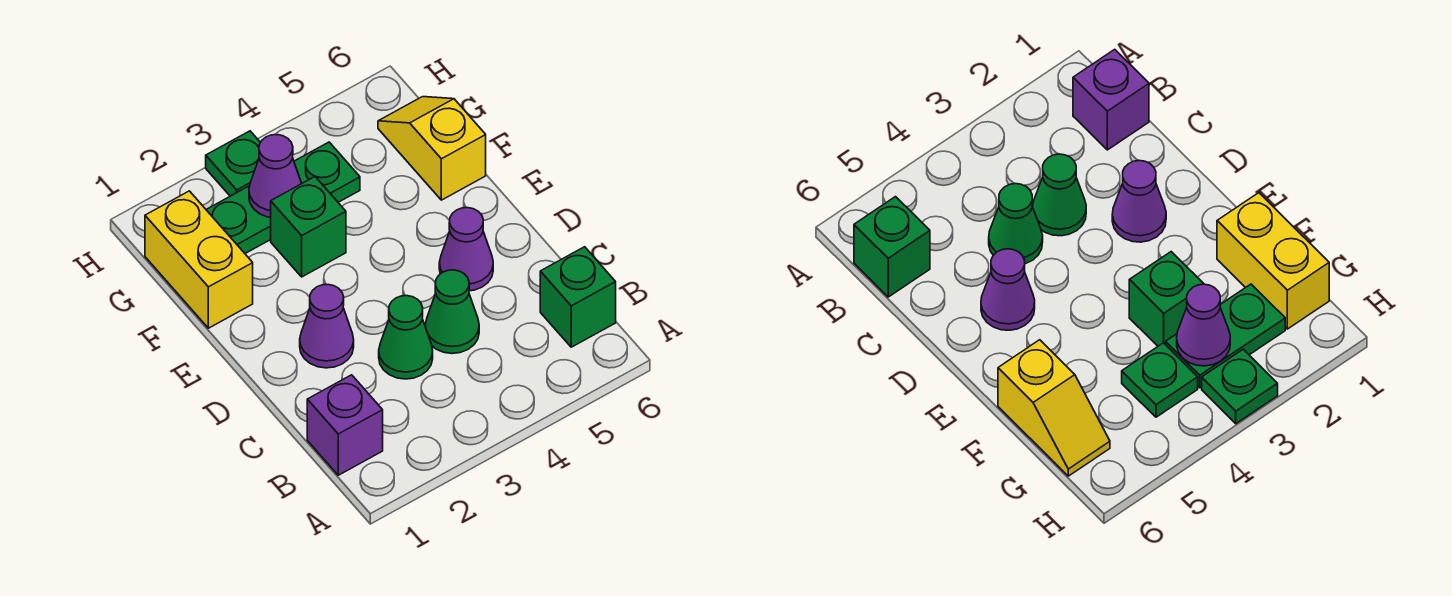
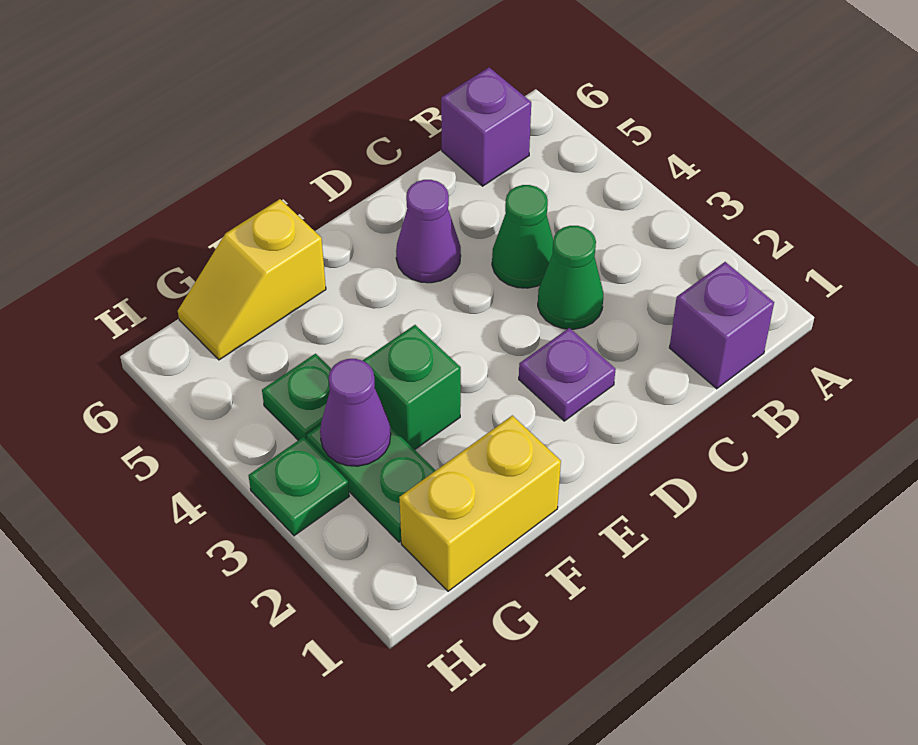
green brick B6 level 1 -> purple brick B6 level 1
purple cone D2 level 1 -> purple plate D2 level 1

